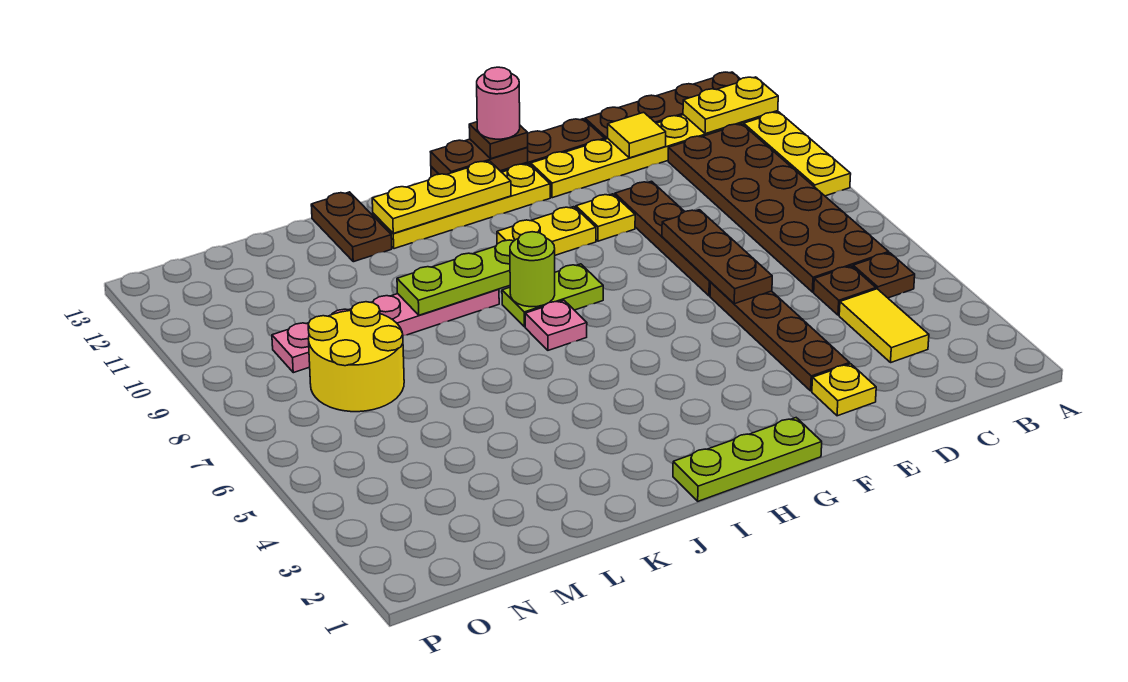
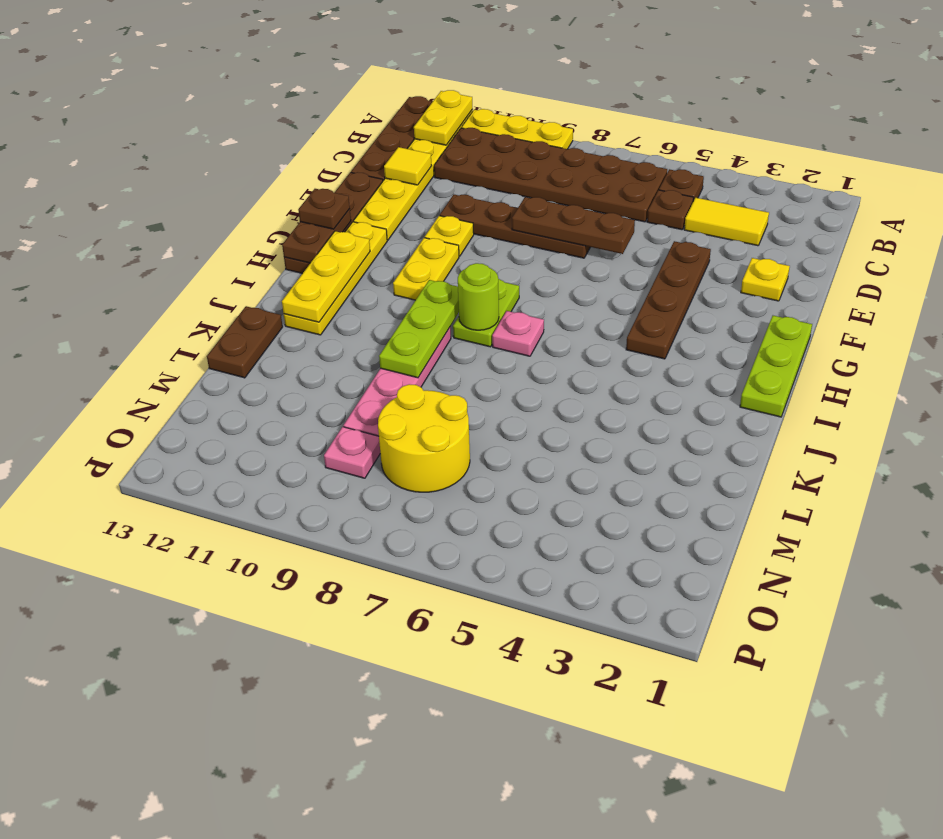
brown plate E3:E6 level 1 -> brown plate E4:H4 level 1
pink round brick G13 level 4 -> none
brown plate K12:K13 level 1 -> brown plate K13:L13 level 1

